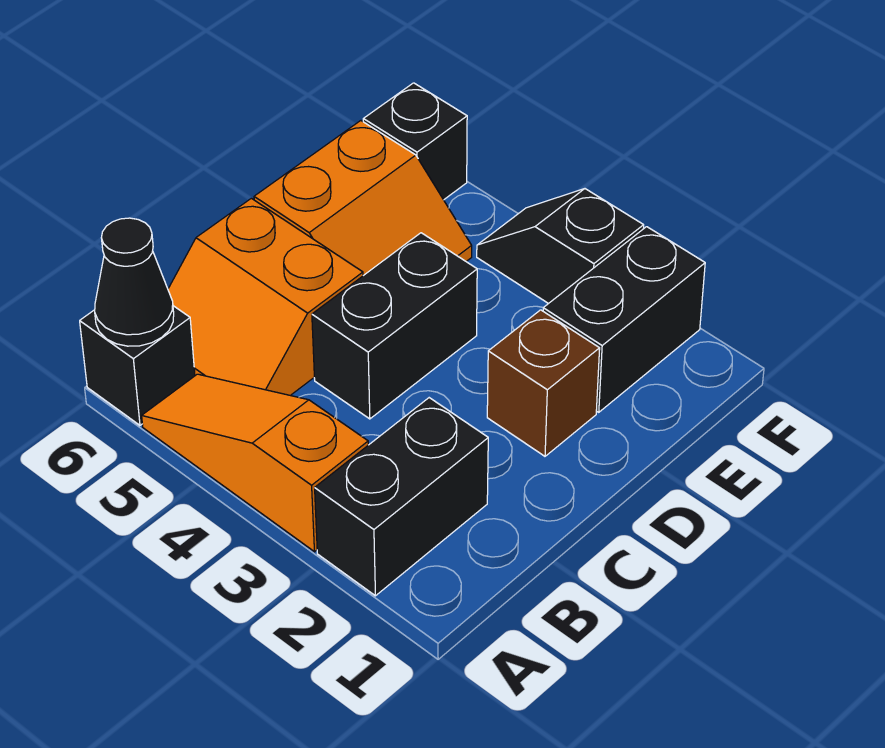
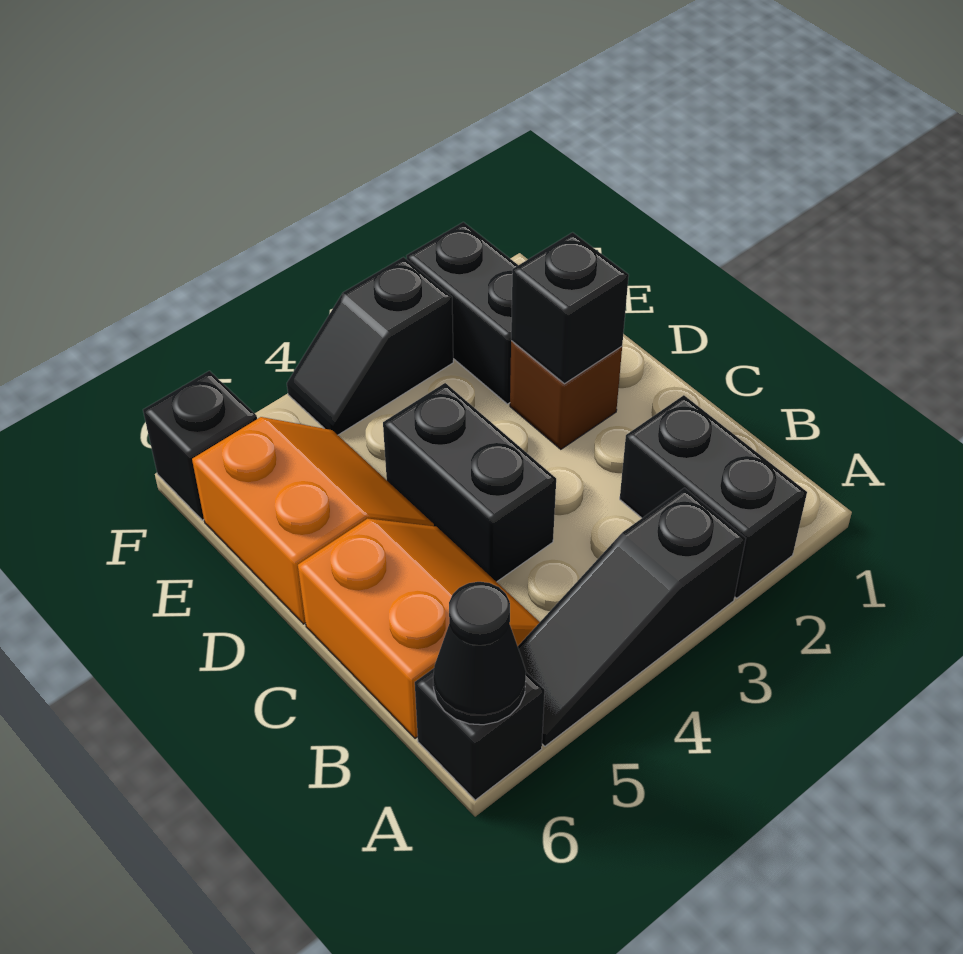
orange slope A3:A5 level 1 top 3 -> black slope A3:A5 level 1 top 3
orange slope B5:C6 level 1 top C -> orange slope B5:C6 level 1 top 6
none -> black brick D2 level 2

